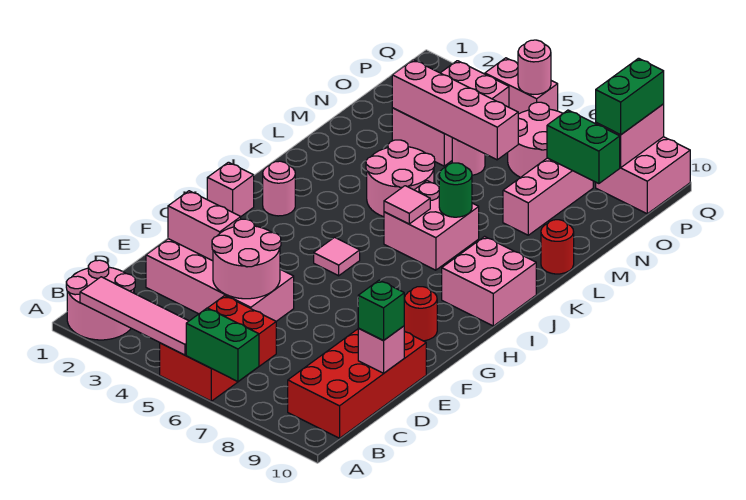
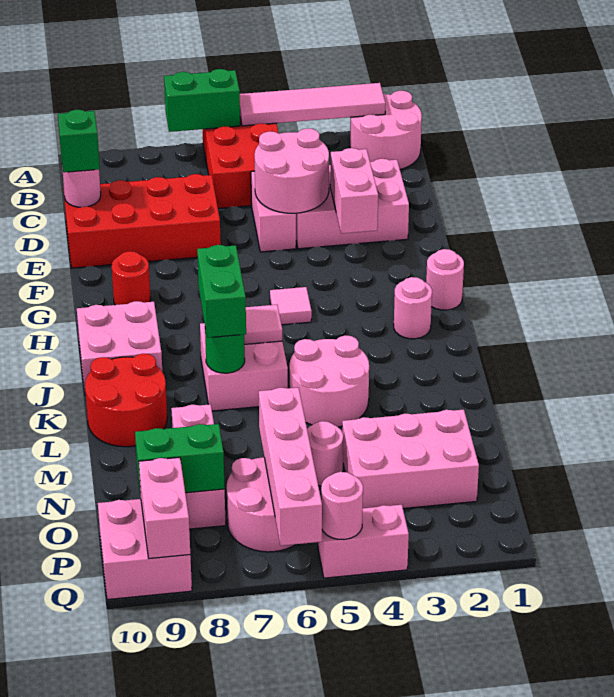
red brick B9:E10 level 1 -> red brick D7:E10 level 1
pink brick D10 level 2 -> pink round brick D10 level 2
pink brick E2:E3 level 2 -> pink brick E3:F3 level 2
pink brick H1 level 1 -> pink round brick H1 level 1
red round brick L10 level 1 -> red round brick K9:L10 level 1
pink brick N3:P4 level 1 -> pink brick N2:O4 level 1
pink brick N3:N6 level 2 -> pink brick N6:Q6 level 2
green brick P9:Q9 level 3 -> green brick J7:K7 level 3

